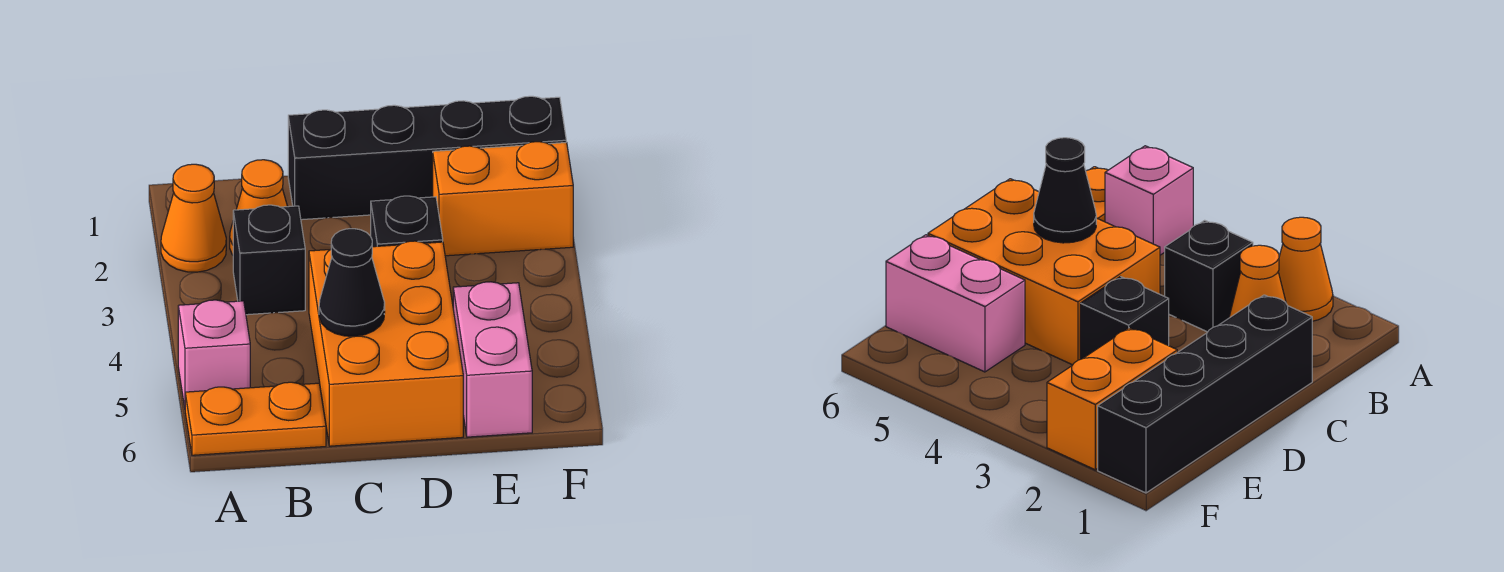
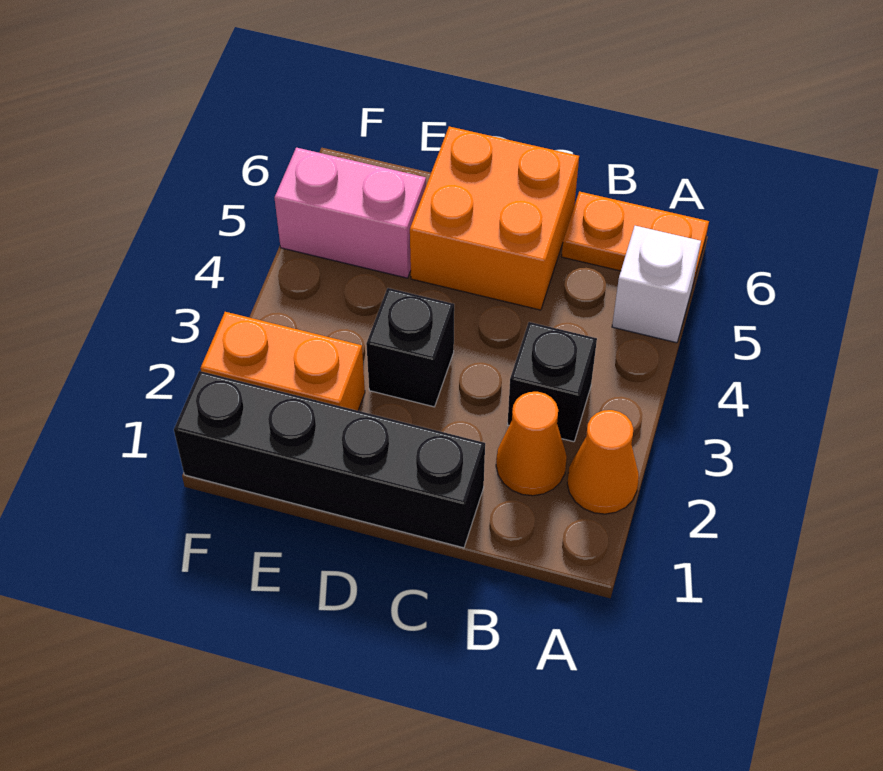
pink brick A5 level 1 -> white brick A5 level 1
orange brick C4:D6 level 1 -> orange brick C5:D6 level 1
black cone C5 level 2 -> none
pink brick E5:E6 level 1 -> pink brick E5:F5 level 1

